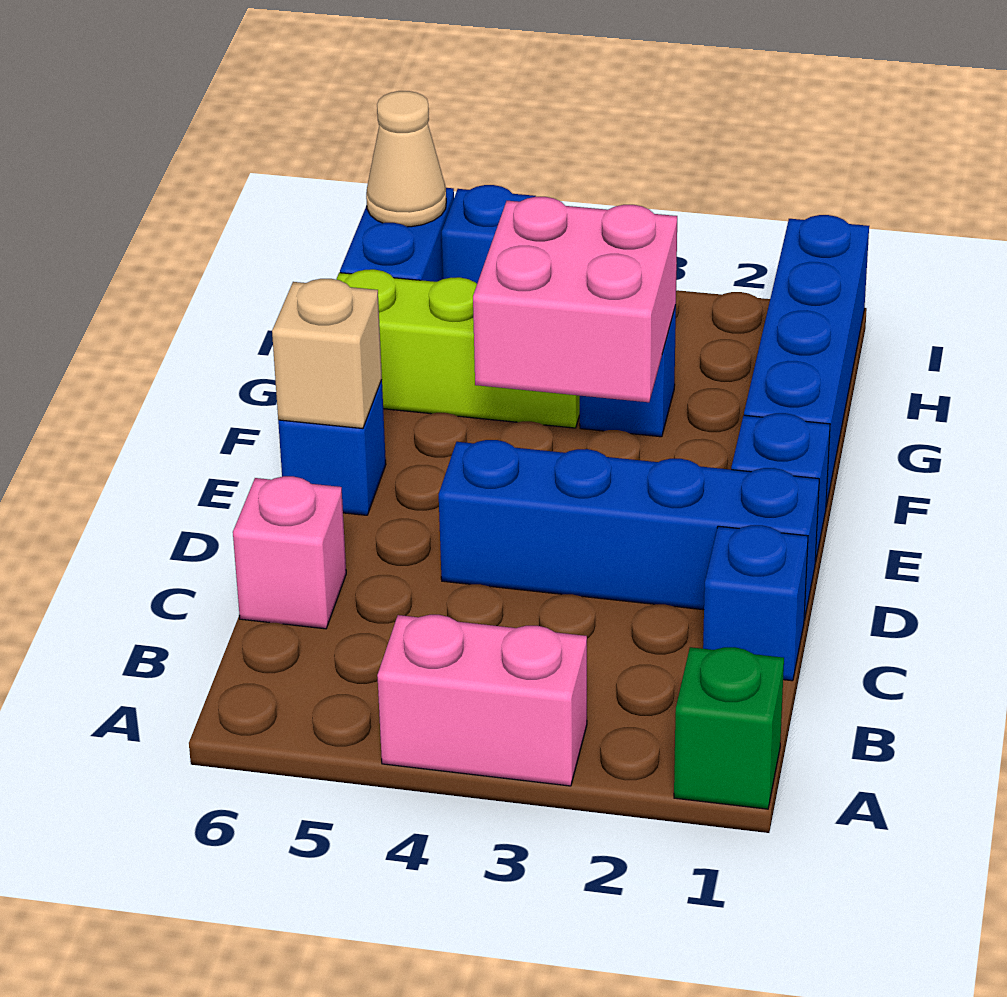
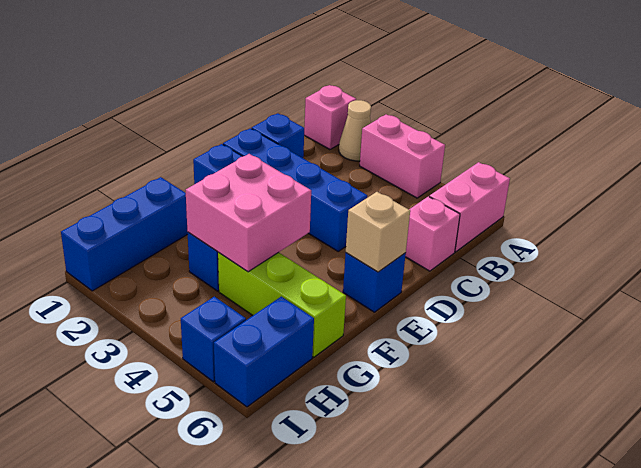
green brick A1 level 1 -> pink brick A1 level 1
none -> pink brick A6:B6 level 1
blue brick F1:I1 level 1 -> blue brick G1:I1 level 1
tan cone I6 level 2 -> tan cone A2 level 1

